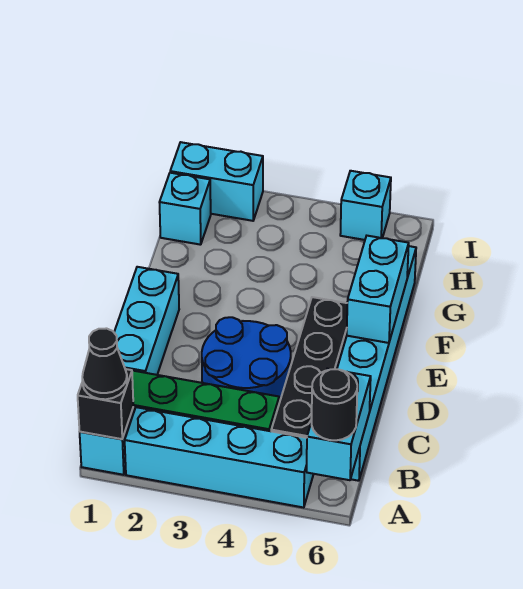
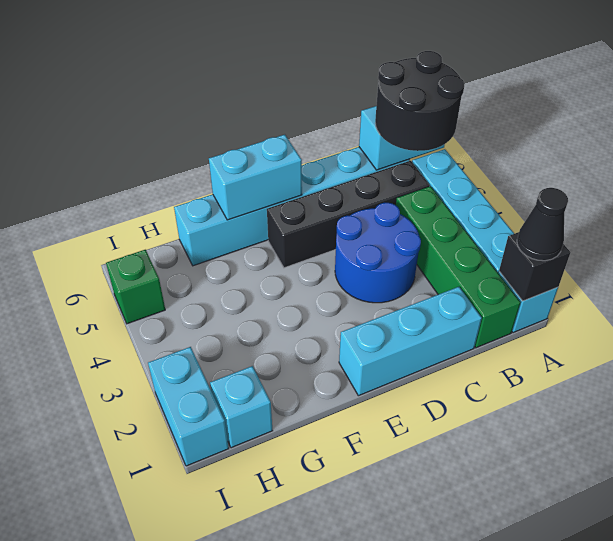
black round brick A6 level 3 -> black round brick A5:B6 level 3
cyan brick I5 level 1 -> green brick I5 level 1

